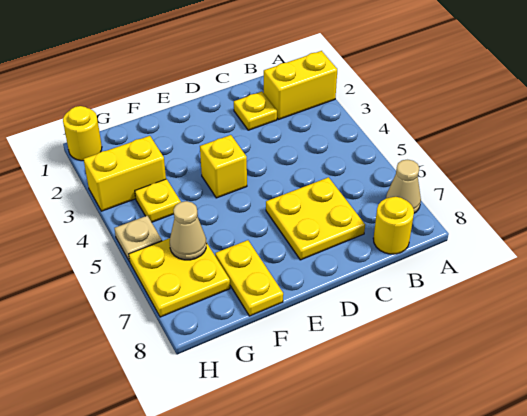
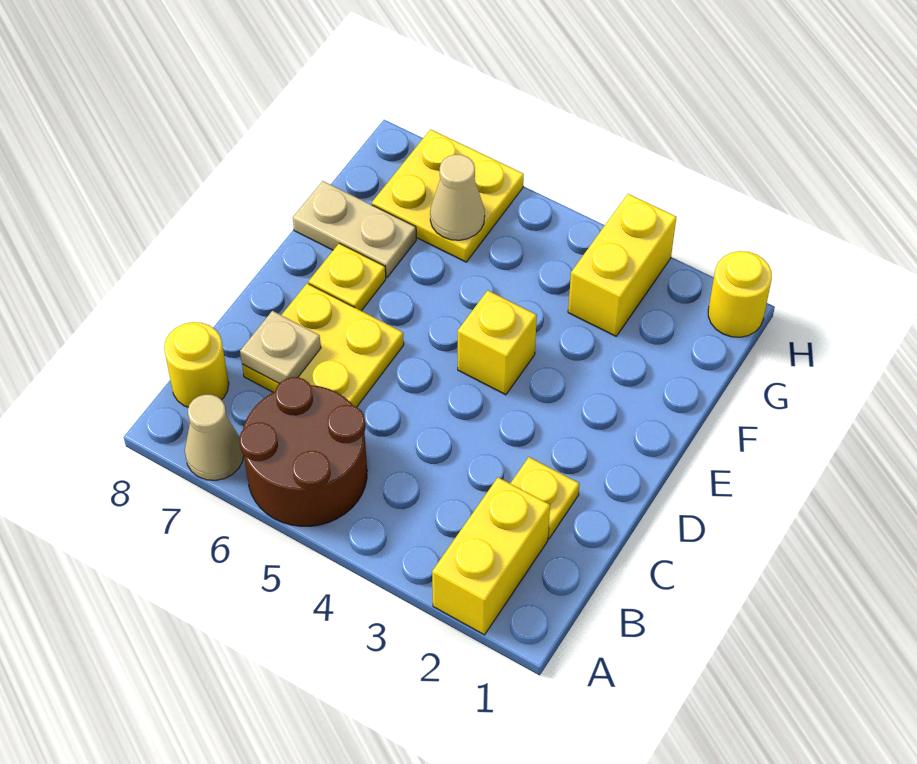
none -> brown round brick A5:B6 level 1
yellow plate F7:F8 level 1 -> tan plate F7:F8 level 1
yellow plate G4 level 1 -> yellow plate E7 level 1
tan plate H5 level 1 -> tan plate C7 level 2

